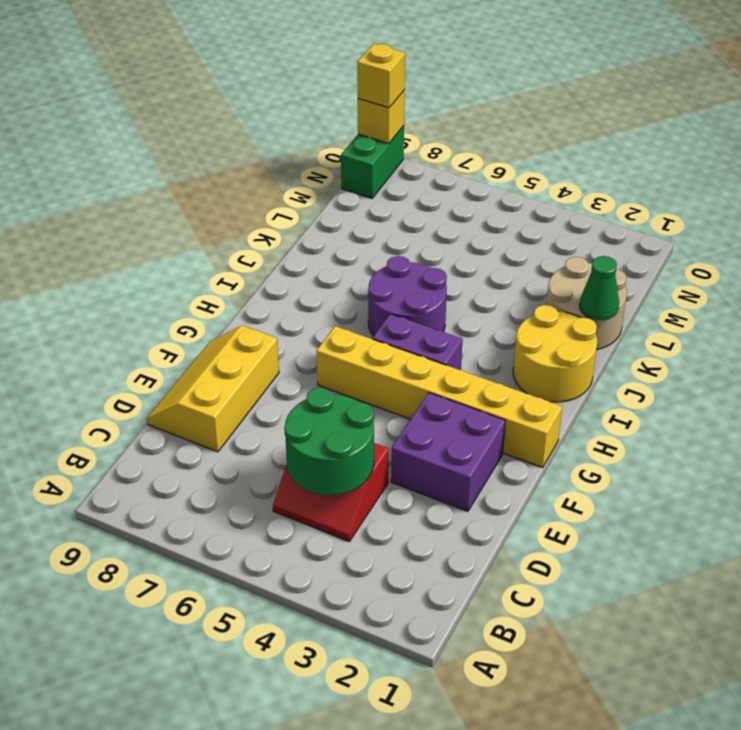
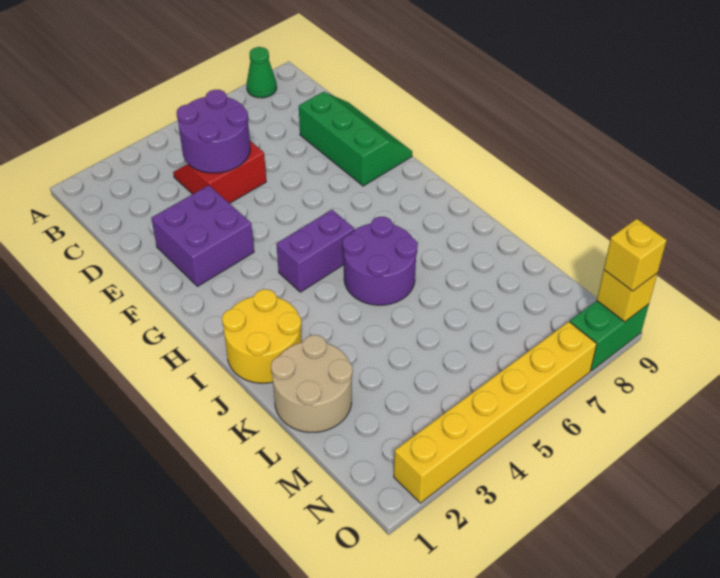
green round brick C4:D5 level 2 -> purple round brick C4:D5 level 2
yellow slope D8:F9 level 1 top 8 -> green slope D8:F9 level 1 top 8
yellow brick G1:G6 level 1 -> yellow brick O2:O7 level 1
green cone K1 level 2 -> green cone A8 level 1
green brick N9:O9 level 1 -> green brick O8:O9 level 1

